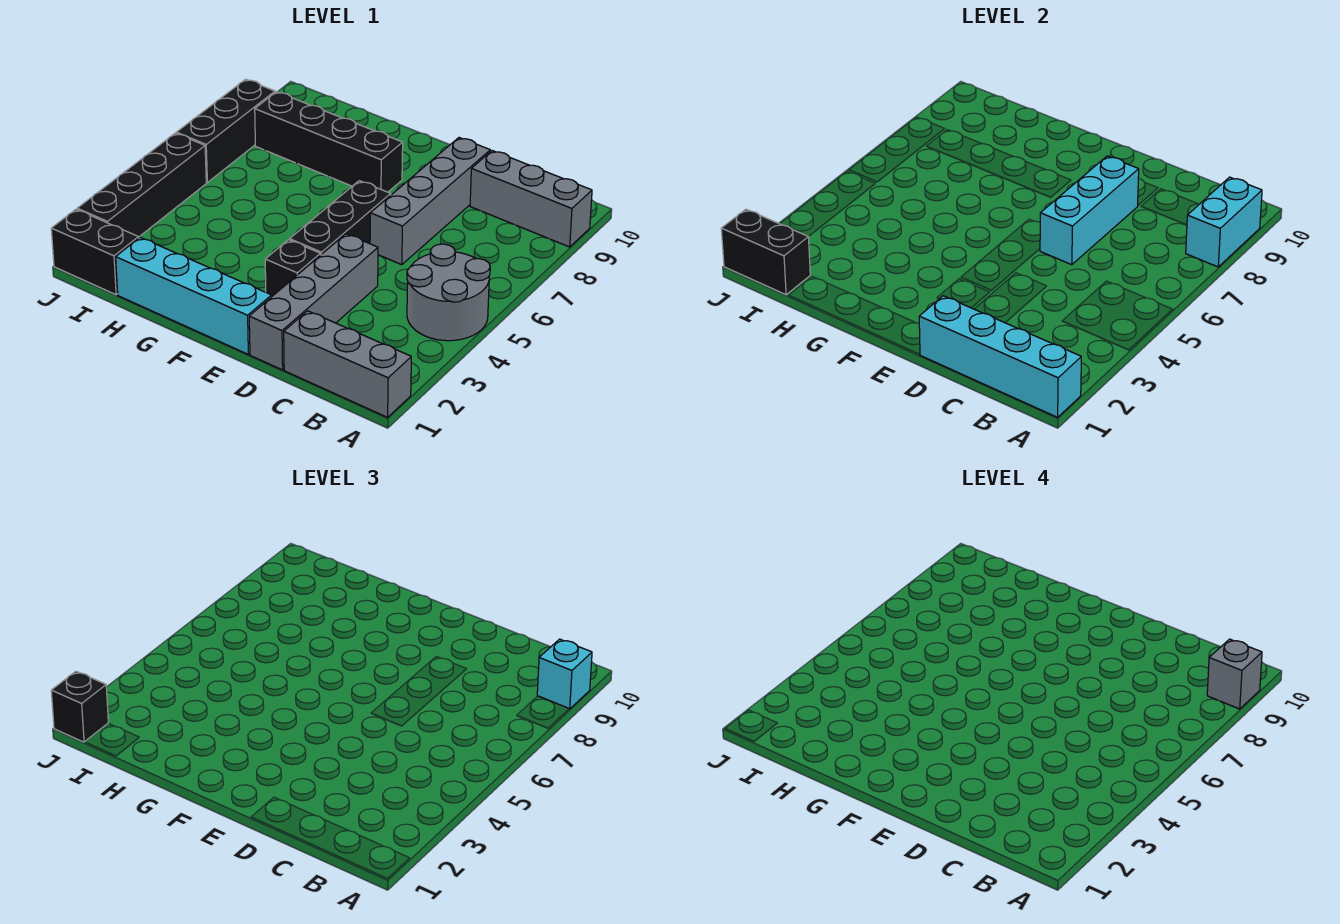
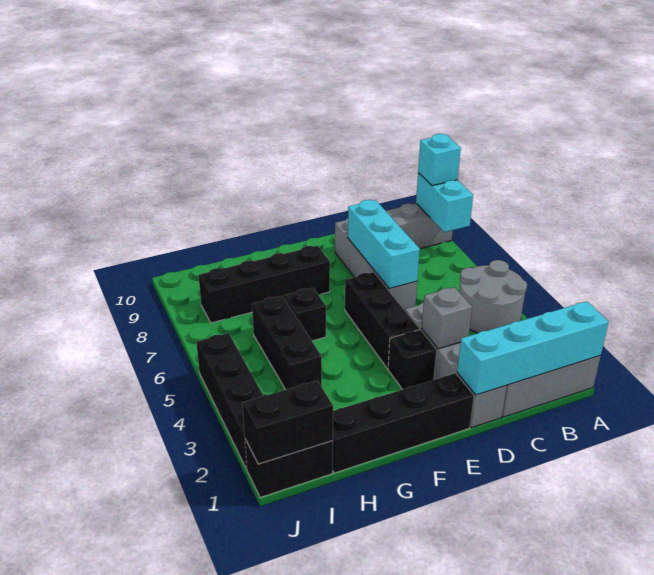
grey brick A9 level 4 -> grey brick D3 level 2
cyan brick E1:H1 level 1 -> black brick E1:H1 level 1
black brick J1 level 3 -> black brick G6 level 1
black brick J6:J8 level 1 -> black brick H4:H6 level 1

